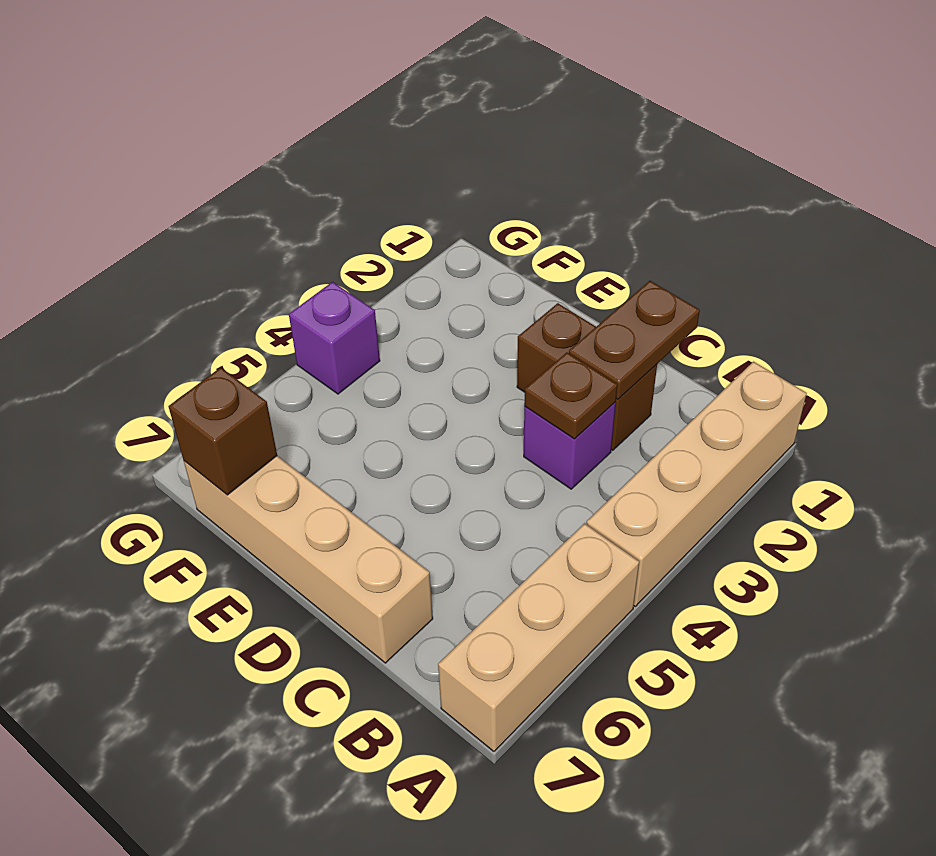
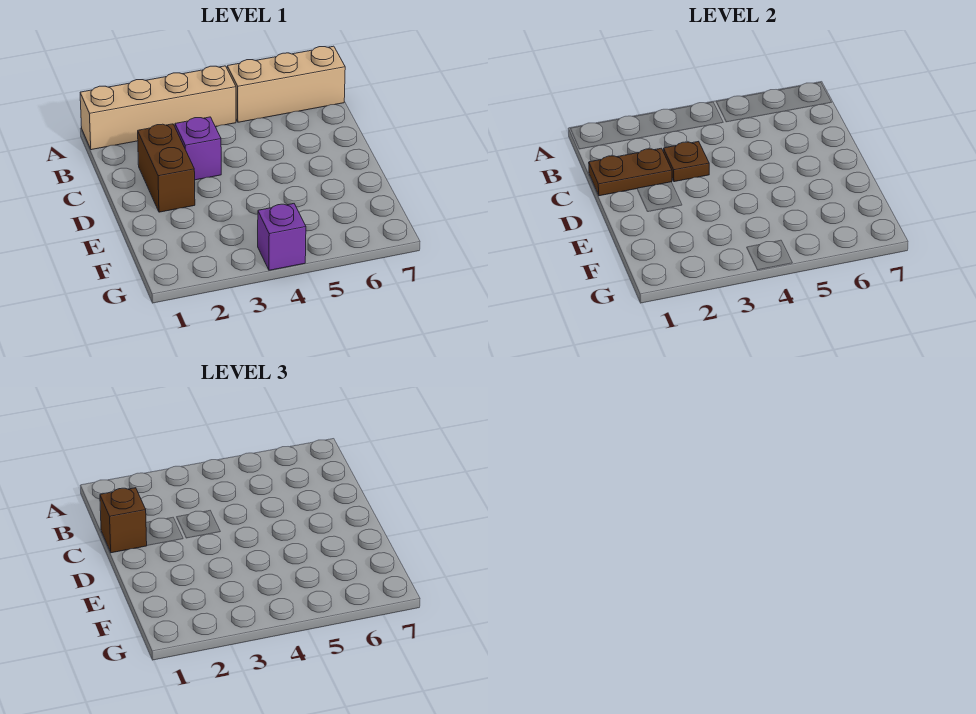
tan brick C7:F7 level 1 -> none
brown brick F7 level 2 -> brown brick C1 level 3

